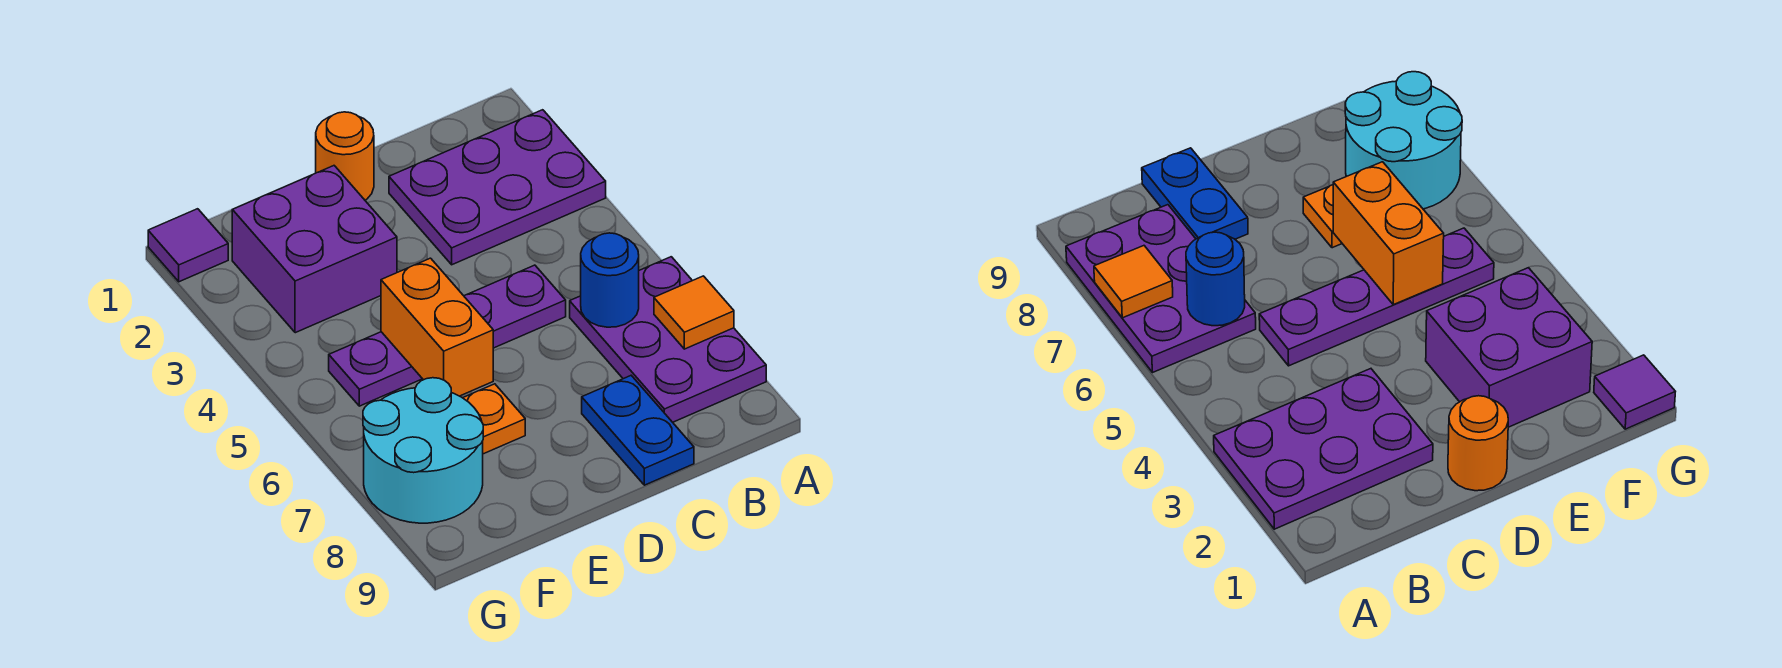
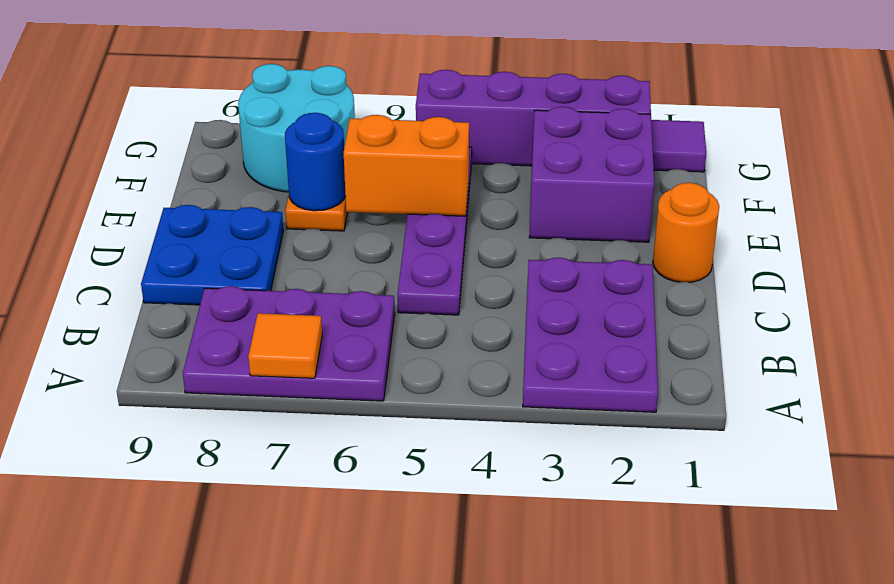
blue round brick B6 level 2 -> blue round brick E7 level 2
blue plate C8:C9 level 1 -> blue plate C8:D9 level 1
none -> purple brick G2:G5 level 1

